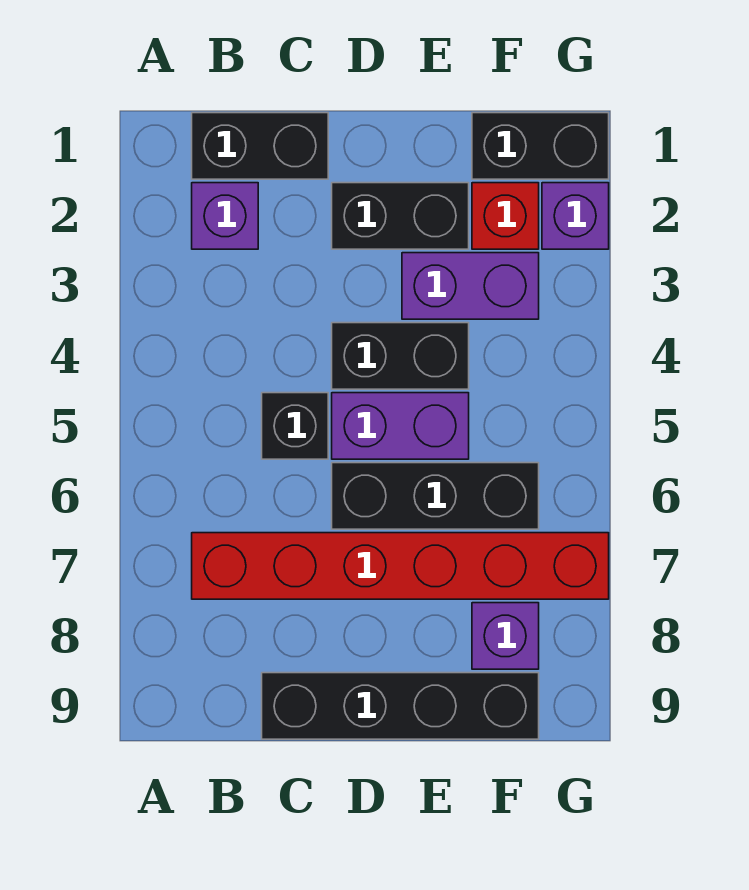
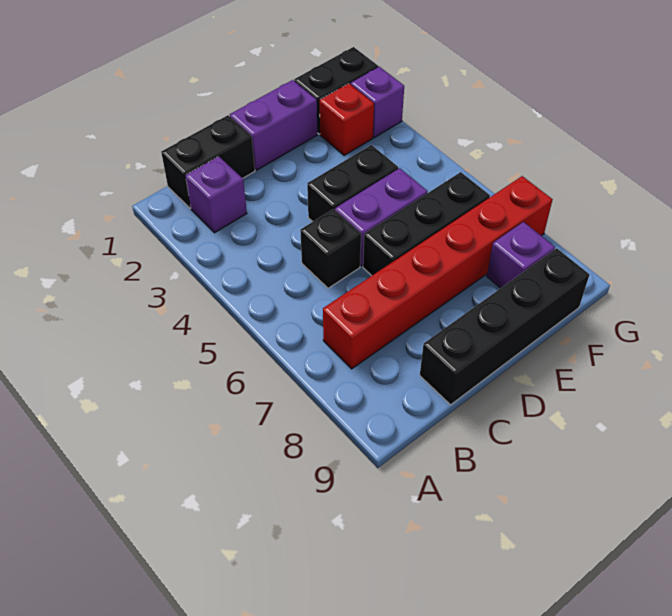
black brick D2:E2 level 1 -> none
purple brick E3:F3 level 1 -> purple brick D1:E1 level 1

